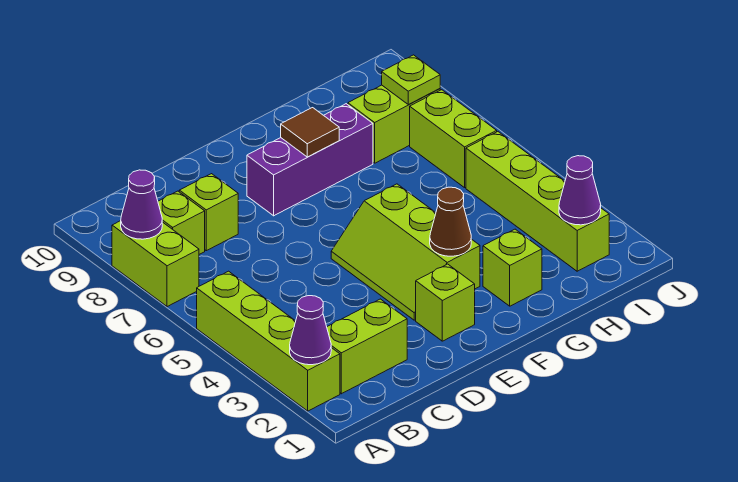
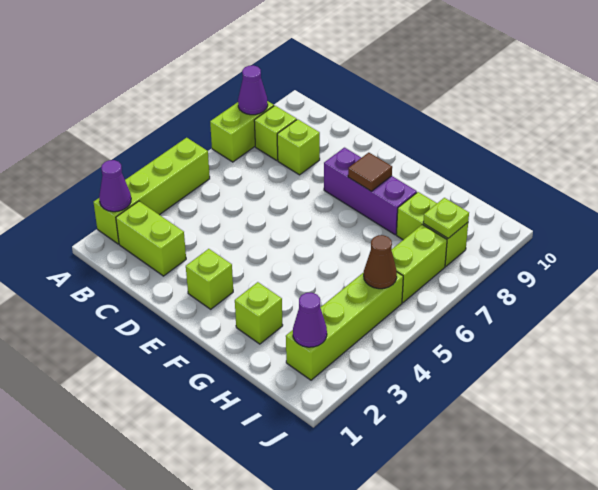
lime slope E3:F5 level 1 top F -> none
brown cone F3 level 2 -> brown cone I5 level 2

